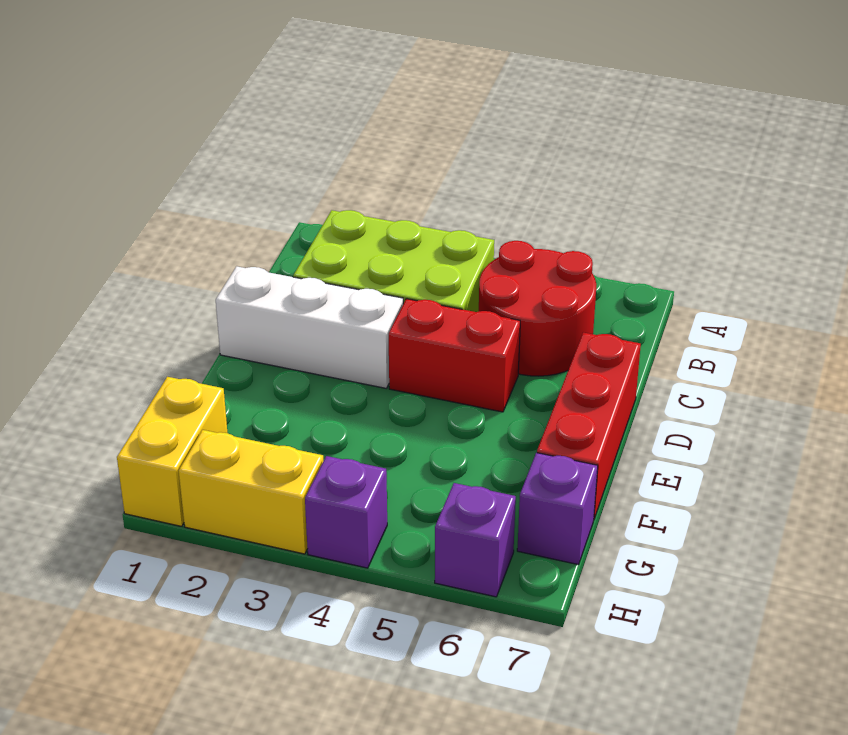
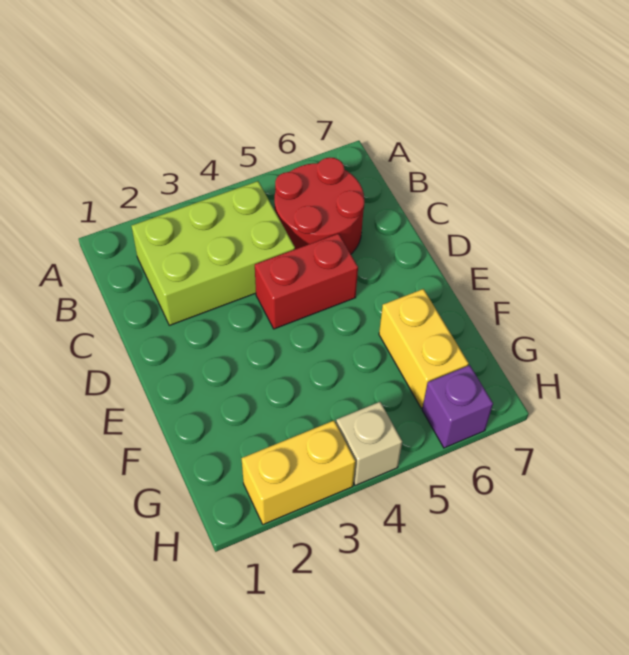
white brick D1:D3 level 1 -> none
red brick D7:F7 level 1 -> none
yellow brick G1:H1 level 1 -> yellow brick F6:G6 level 1
purple brick G7 level 1 -> none
purple brick H4 level 1 -> tan brick H4 level 1

